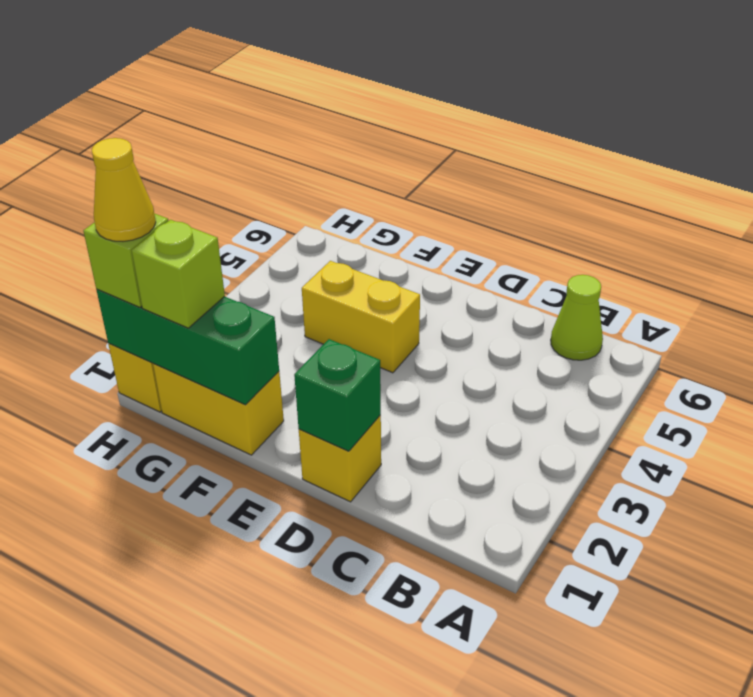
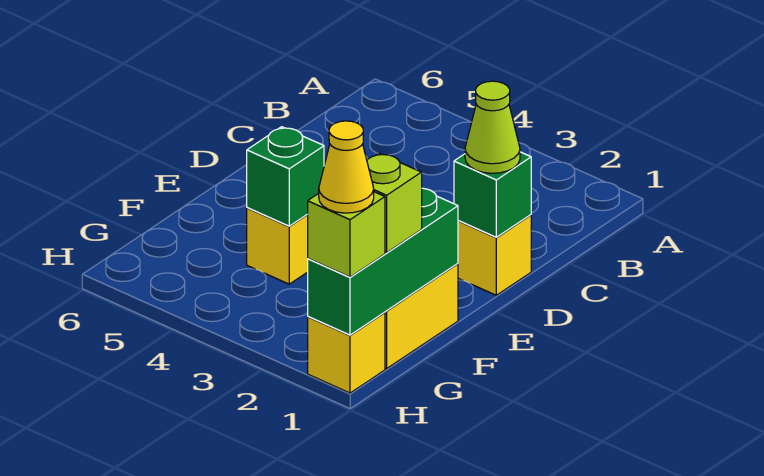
lime cone B6 level 1 -> lime cone D1 level 3
none -> green brick F4 level 2

